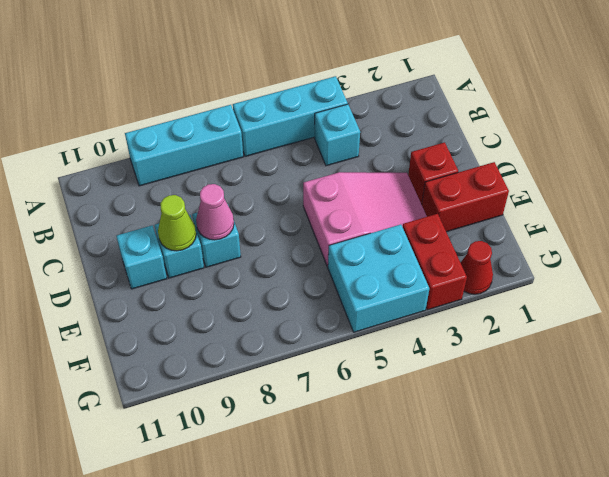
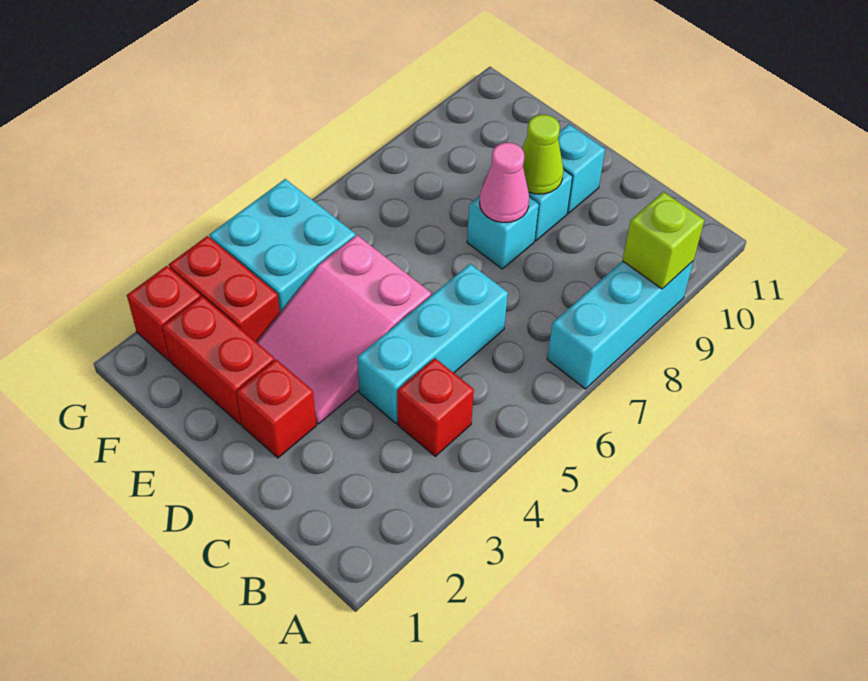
cyan brick A4:A6 level 1 -> cyan brick C4:C6 level 1
none -> lime brick A9 level 2
cyan brick B4 level 1 -> red brick B4 level 1
red brick E1:E2 level 1 -> red brick E2:F2 level 1
red cone G2 level 1 -> red brick G2 level 1

